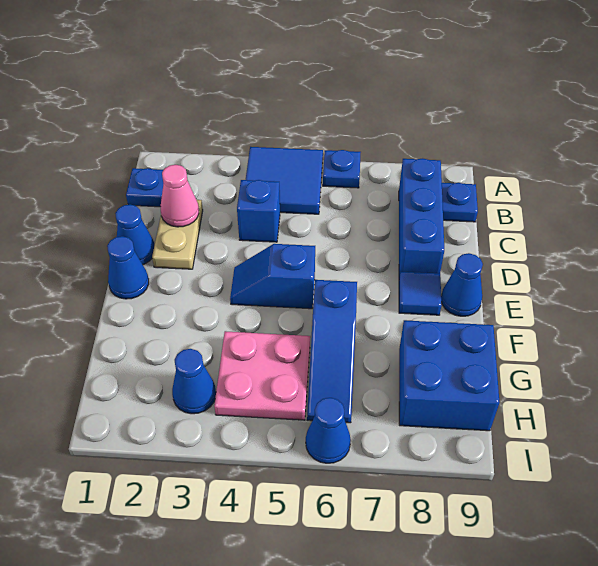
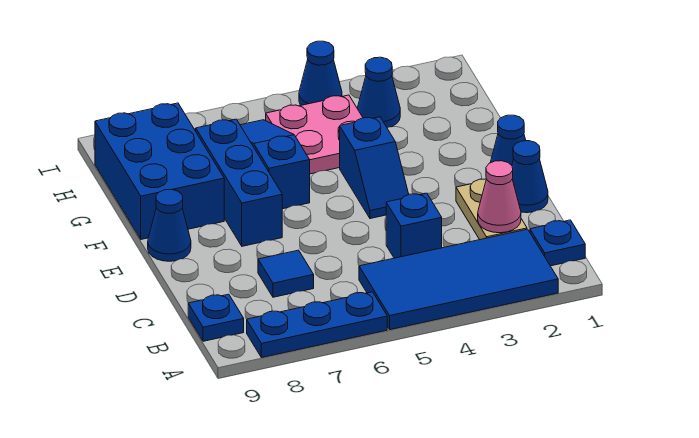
blue tile A4:B5 level 1 -> blue tile A2:B5 level 1
blue plate A6 level 1 -> blue plate A6:A8 level 1
blue brick B8:D8 level 1 -> blue brick E7:G7 level 1
blue slope E4:E5 level 1 top 5 -> blue slope E4:F4 level 1 top F
blue tile E8 level 1 -> blue tile C7 level 1
blue brick G8:H9 level 1 -> blue brick F8:H9 level 1
blue cone I6 level 1 -> blue cone I4 level 1

